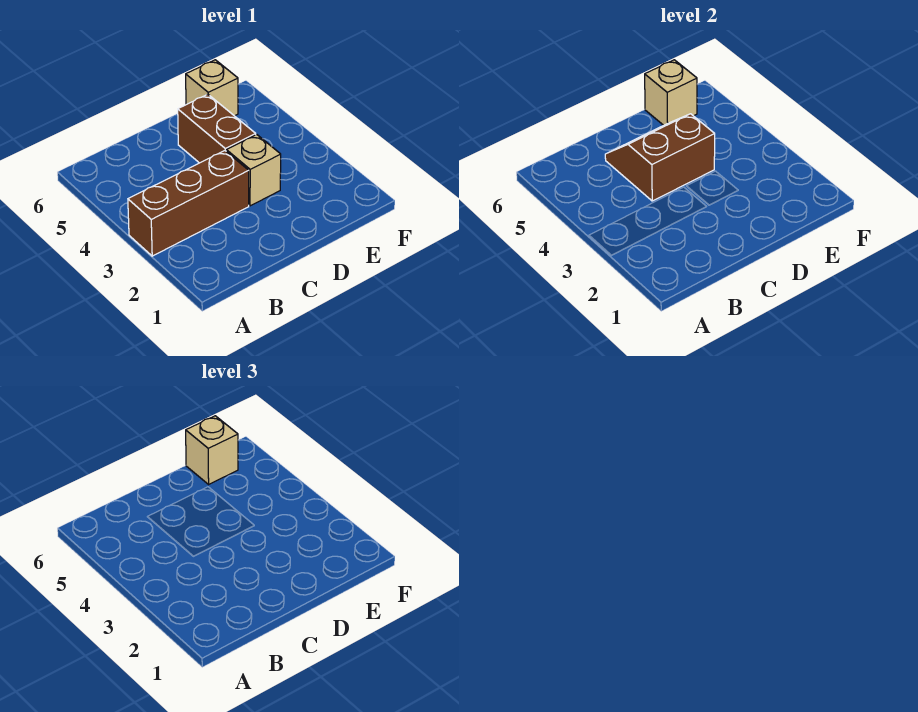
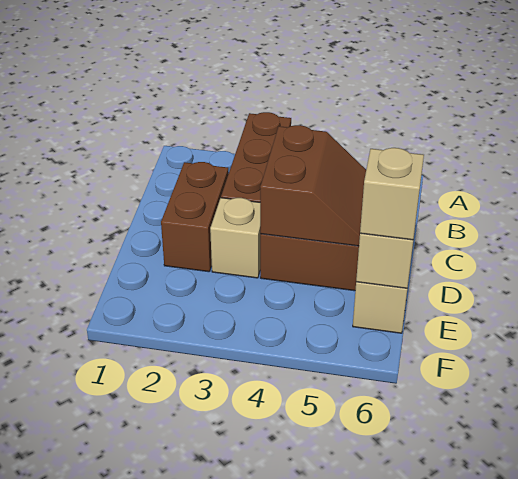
none -> brown brick C2:D2 level 1

